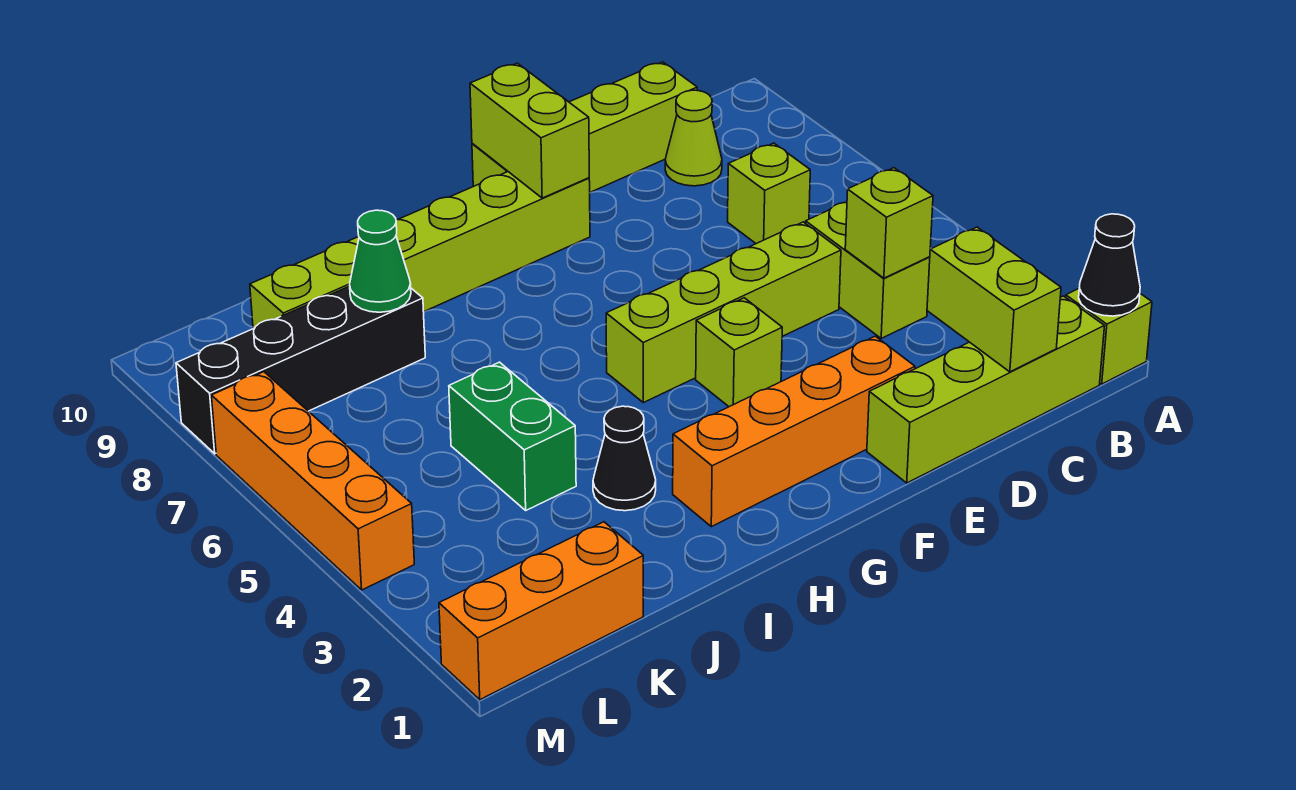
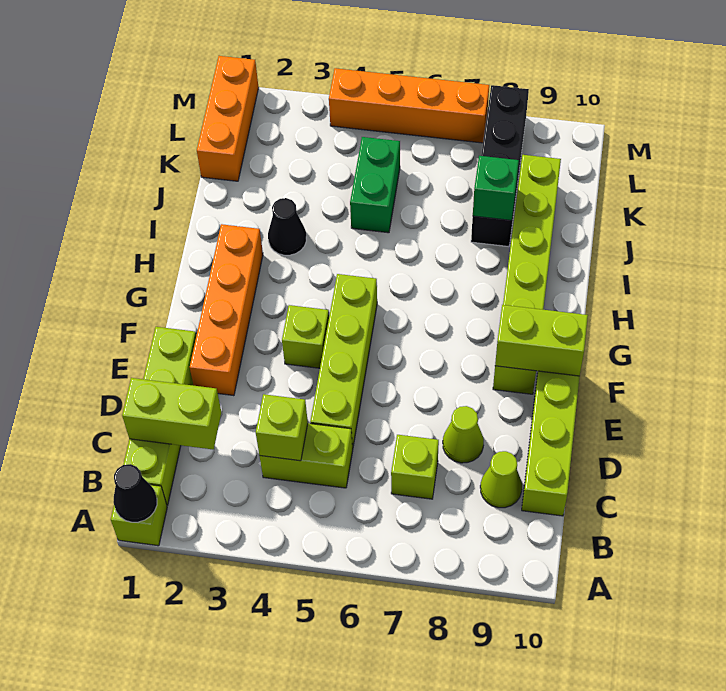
none -> lime cone D8 level 1
green brick J4:J5 level 1 -> green brick J5:K5 level 1
green cone J8 level 2 -> green brick J8 level 2

